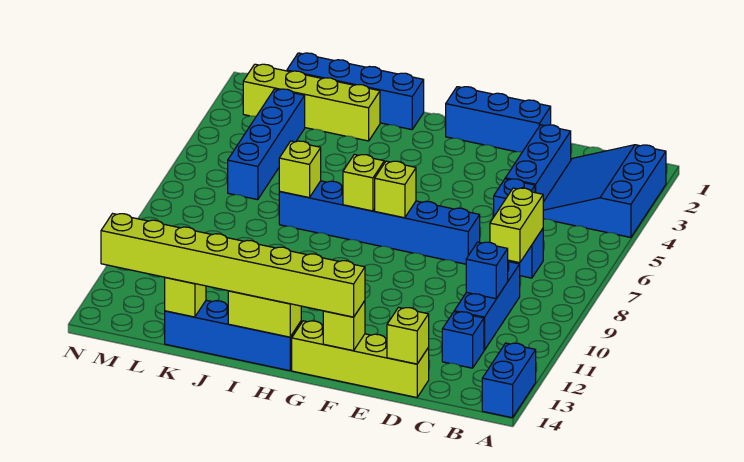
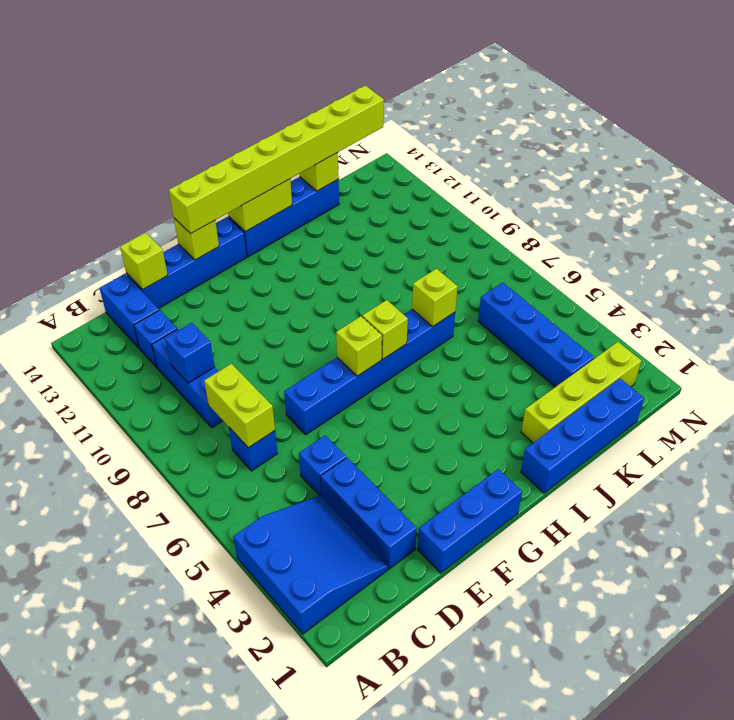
blue brick A13:A14 level 1 -> blue brick C13:C14 level 1
lime brick D14:G14 level 1 -> blue brick D14:G14 level 1

